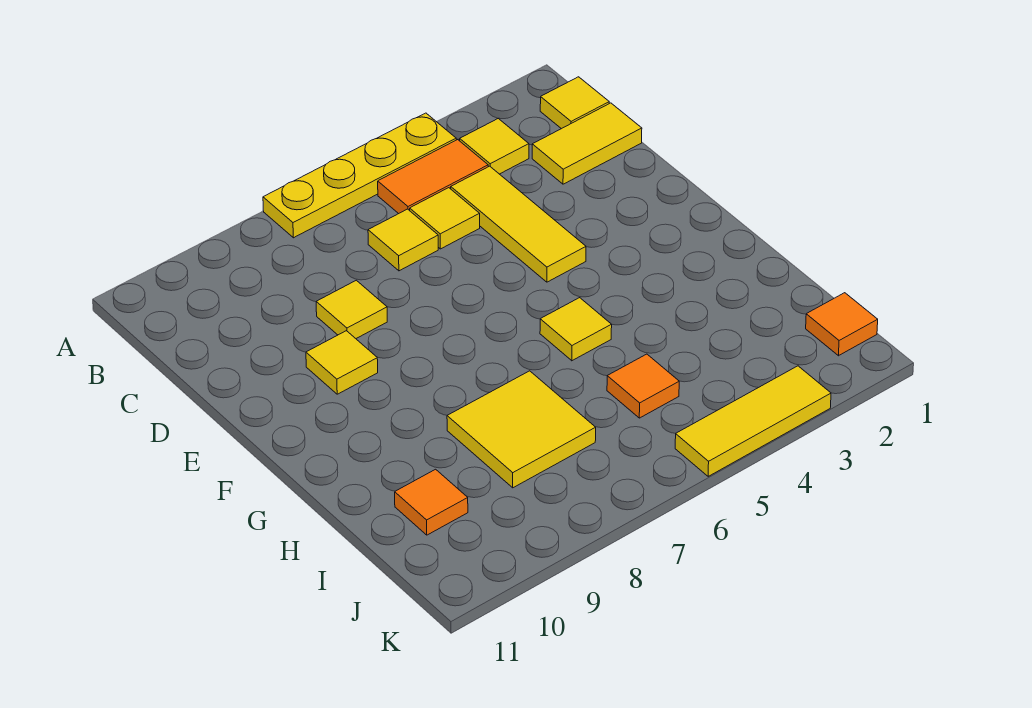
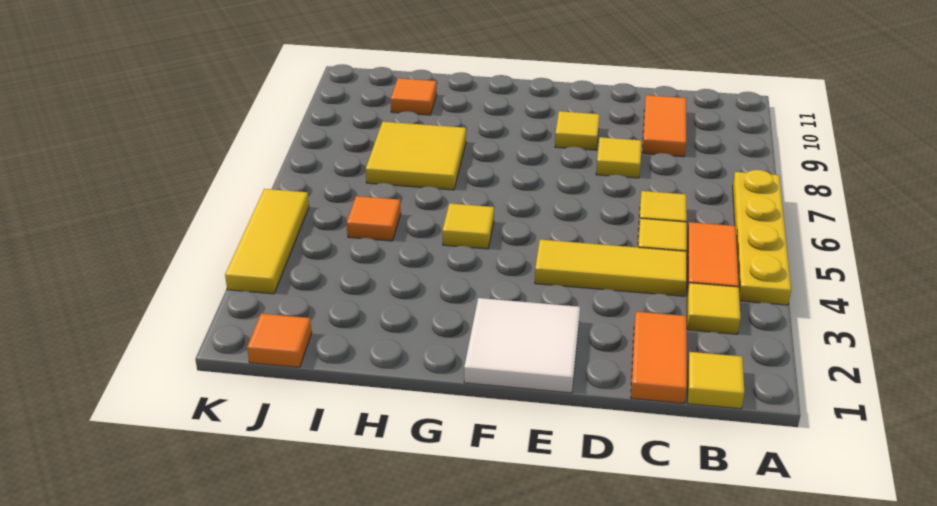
yellow tile C1:C2 level 1 -> orange tile C1:C2 level 1
none -> orange tile C9:C10 level 1
none -> white tile E1:F2 level 1

